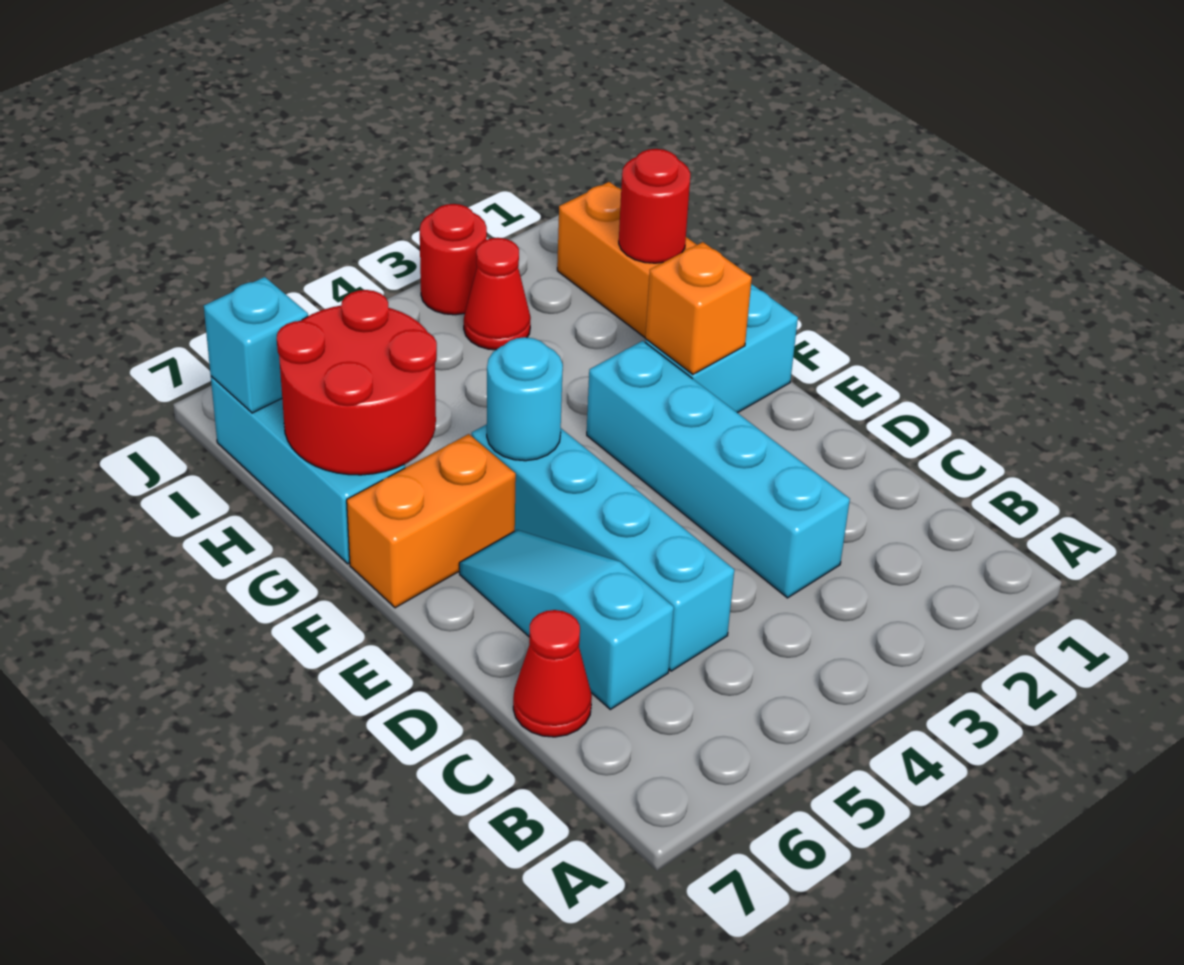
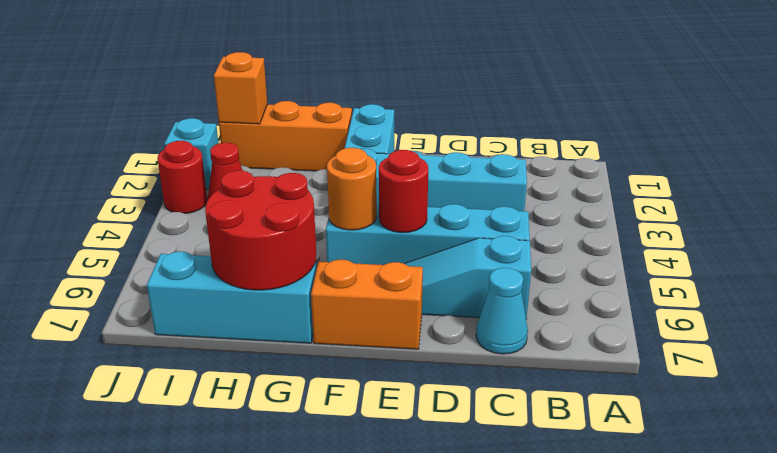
red cone C7 level 1 -> cyan cone C7 level 1
orange brick F2 level 2 -> orange brick I1 level 2
cyan round brick F5 level 2 -> orange round brick F5 level 2
orange brick F6:F7 level 1 -> orange brick E7:F7 level 1
red round brick H1 level 2 -> red round brick E5 level 2
cyan brick I7 level 2 -> cyan brick J2 level 1

